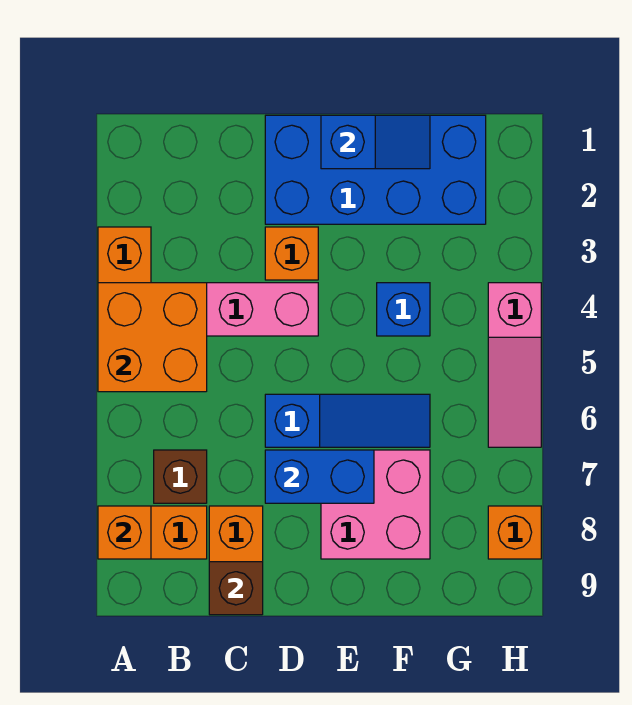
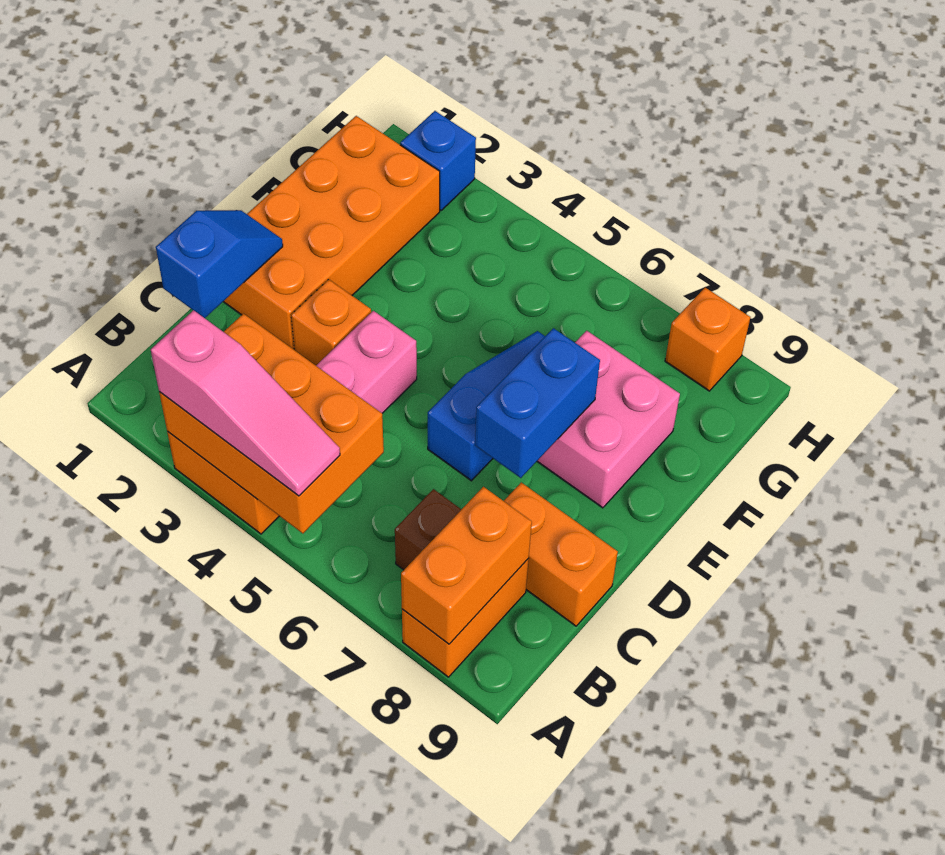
orange brick A4:B5 level 2 -> orange brick A3:B5 level 2
orange brick A8 level 2 -> orange brick A8:B8 level 2
brown brick C9 level 2 -> none
blue brick D1:G2 level 1 -> orange brick D1:G2 level 1
blue slope E1:F1 level 2 top E -> blue slope C1:D1 level 2 top C
blue brick F4 level 1 -> blue brick H2 level 1
pink slope H4:H6 level 1 top 4 -> pink slope A3:A5 level 3 top 3

